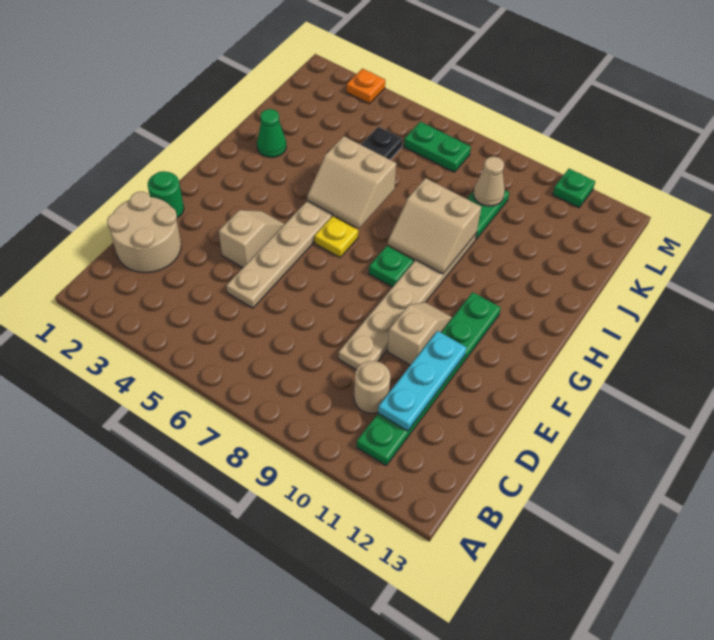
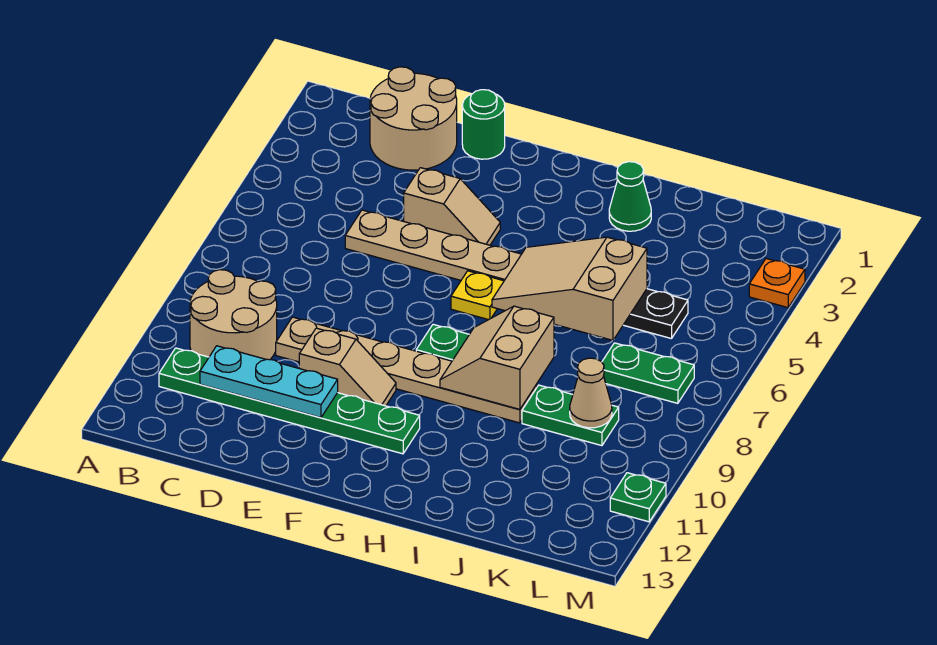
tan round brick C10 level 1 -> tan round brick B9:C10 level 1
tan slope H5:I6 level 2 top I -> tan slope H5:J6 level 2 top J
green plate L6:L7 level 1 -> green plate K7:L7 level 1

